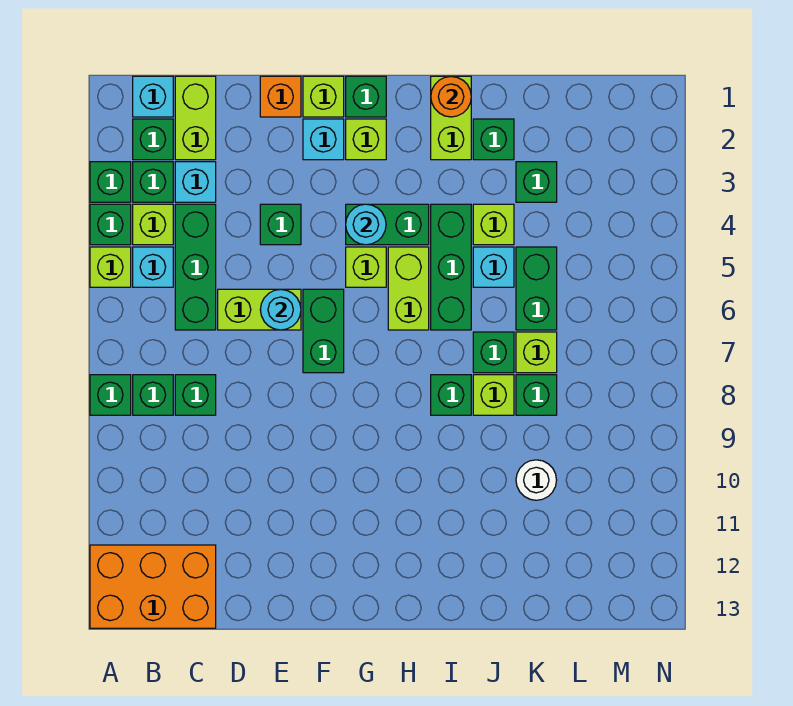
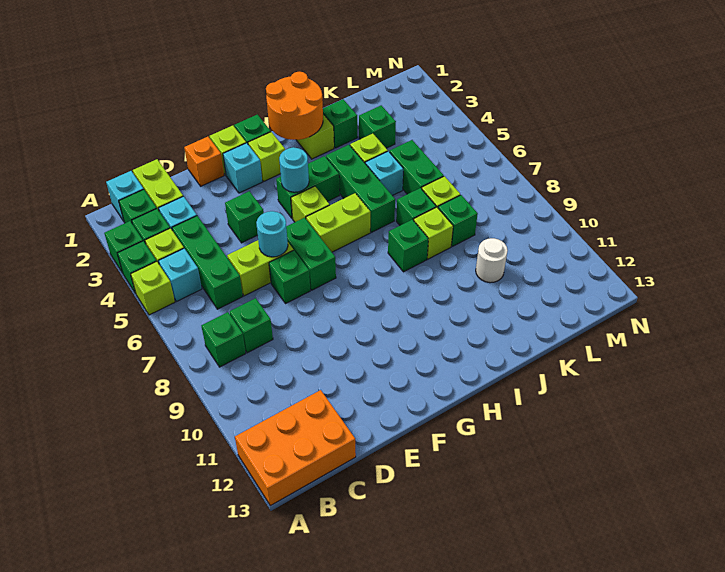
green brick A8 level 1 -> green brick E7 level 1
lime brick H5:H6 level 1 -> lime brick G6:H6 level 1
orange round brick I1 level 2 -> orange round brick H1:I2 level 2

